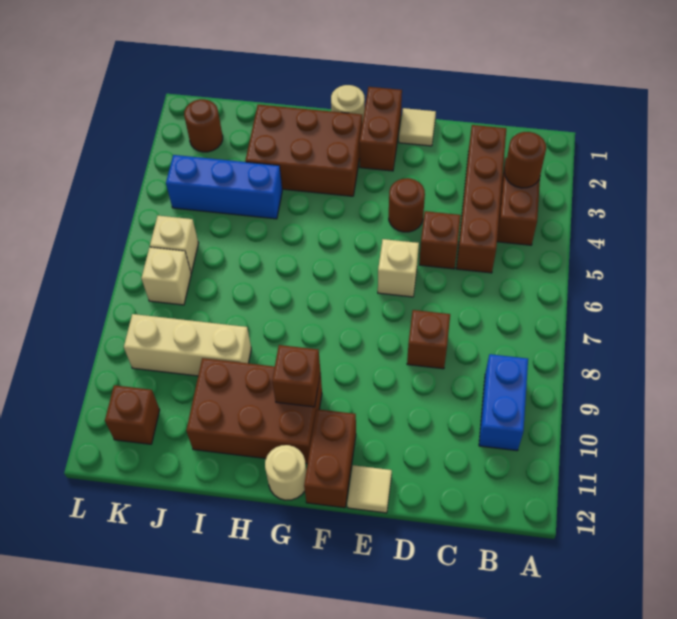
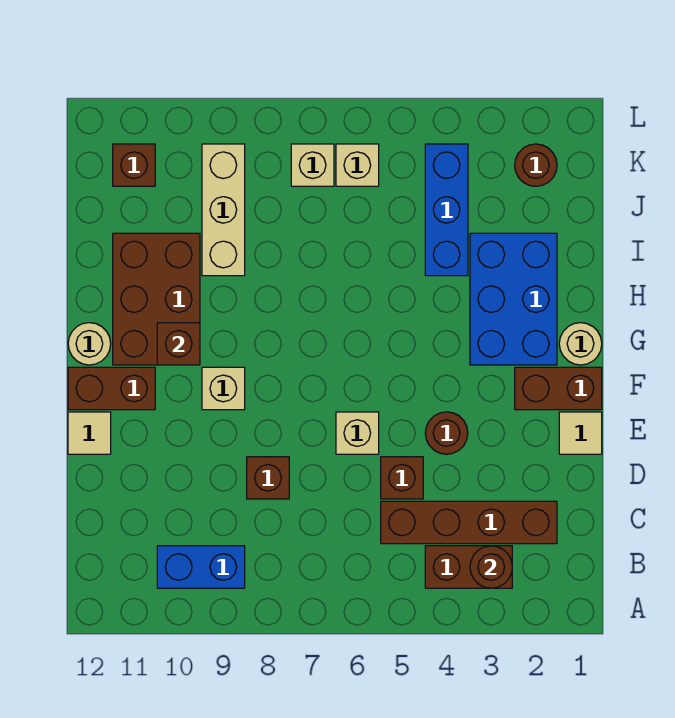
none -> tan brick F9 level 1
brown brick G2:I3 level 1 -> blue brick G2:I3 level 1

